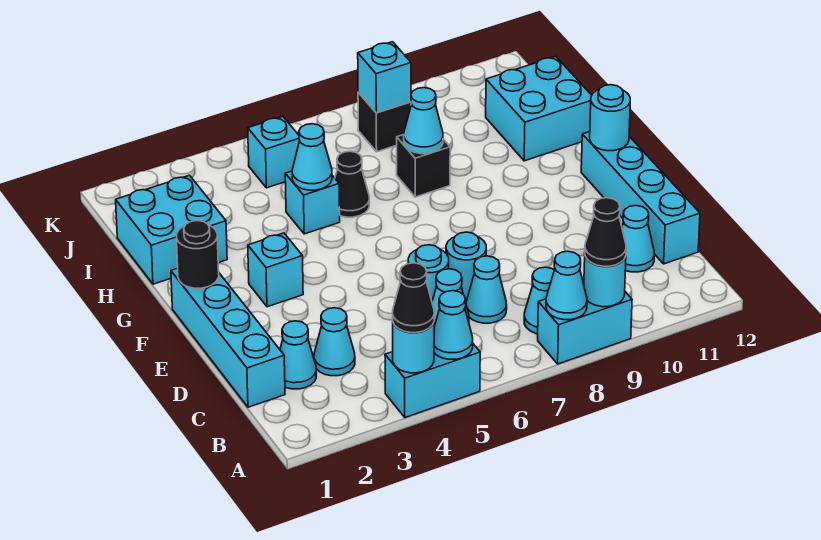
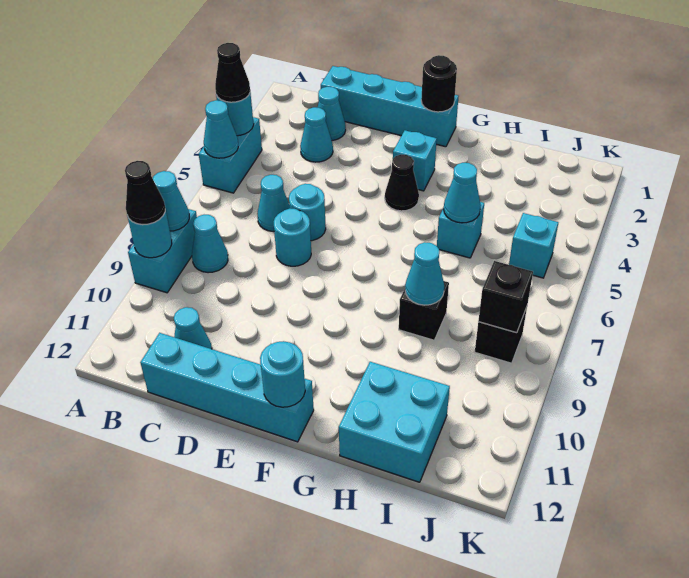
cyan cone C7 level 1 -> none
cyan brick H1:I2 level 1 -> none
black cone H6 level 1 -> black cone F4 level 1
cyan brick J8 level 2 -> black brick J8 level 2

